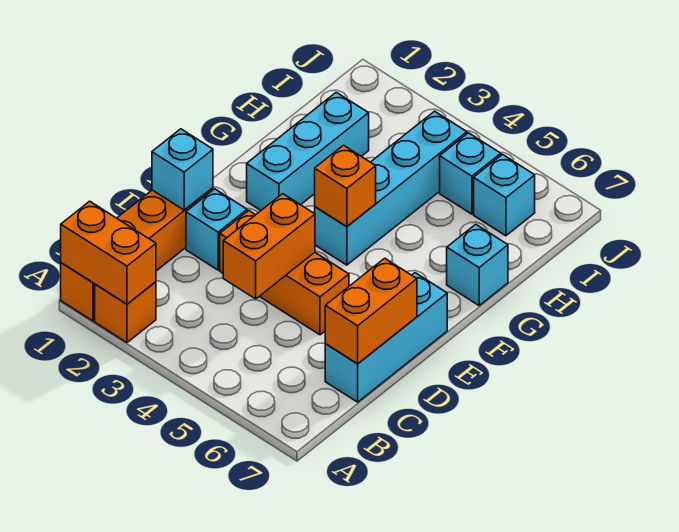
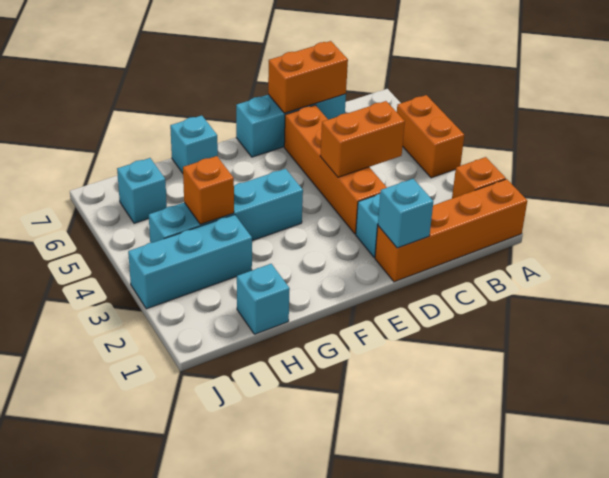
orange brick A1:A2 level 2 -> orange brick A4:A5 level 1
orange brick D3:D5 level 1 -> orange brick D3:D6 level 1
cyan brick F2:H2 level 1 -> cyan brick H3:J3 level 1
orange brick F4 level 2 -> orange brick H4 level 2
cyan brick I5 level 1 -> cyan brick H1 level 1

